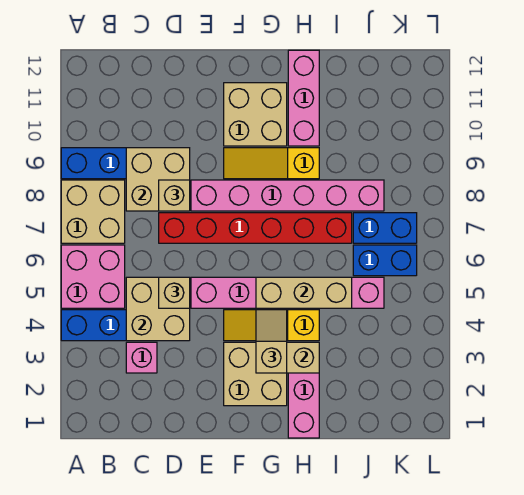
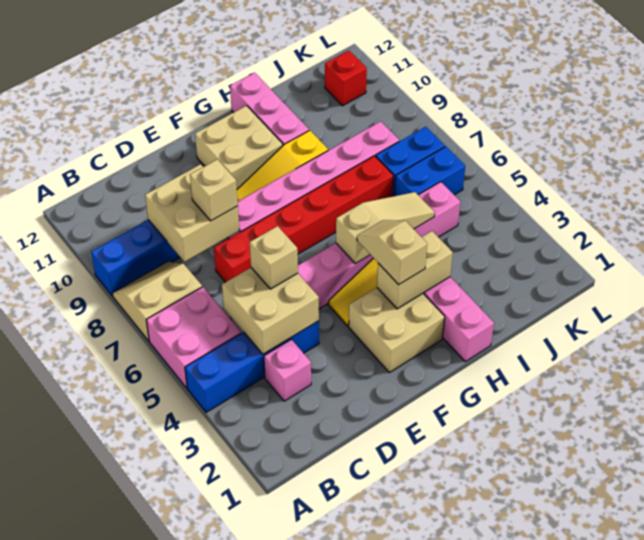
tan brick A7:B8 level 1 -> tan slope A7:B8 level 1 top 7
tan brick G5:I5 level 2 -> tan slope G5:I5 level 2 top G
none -> red brick K11 level 1

